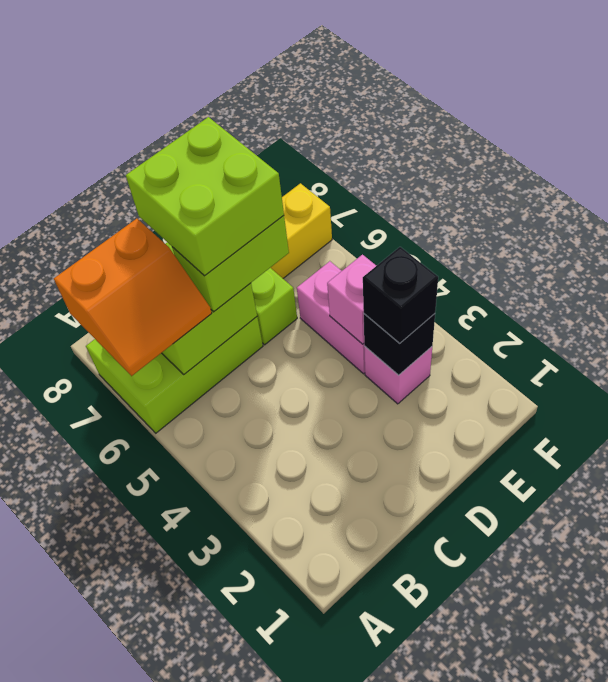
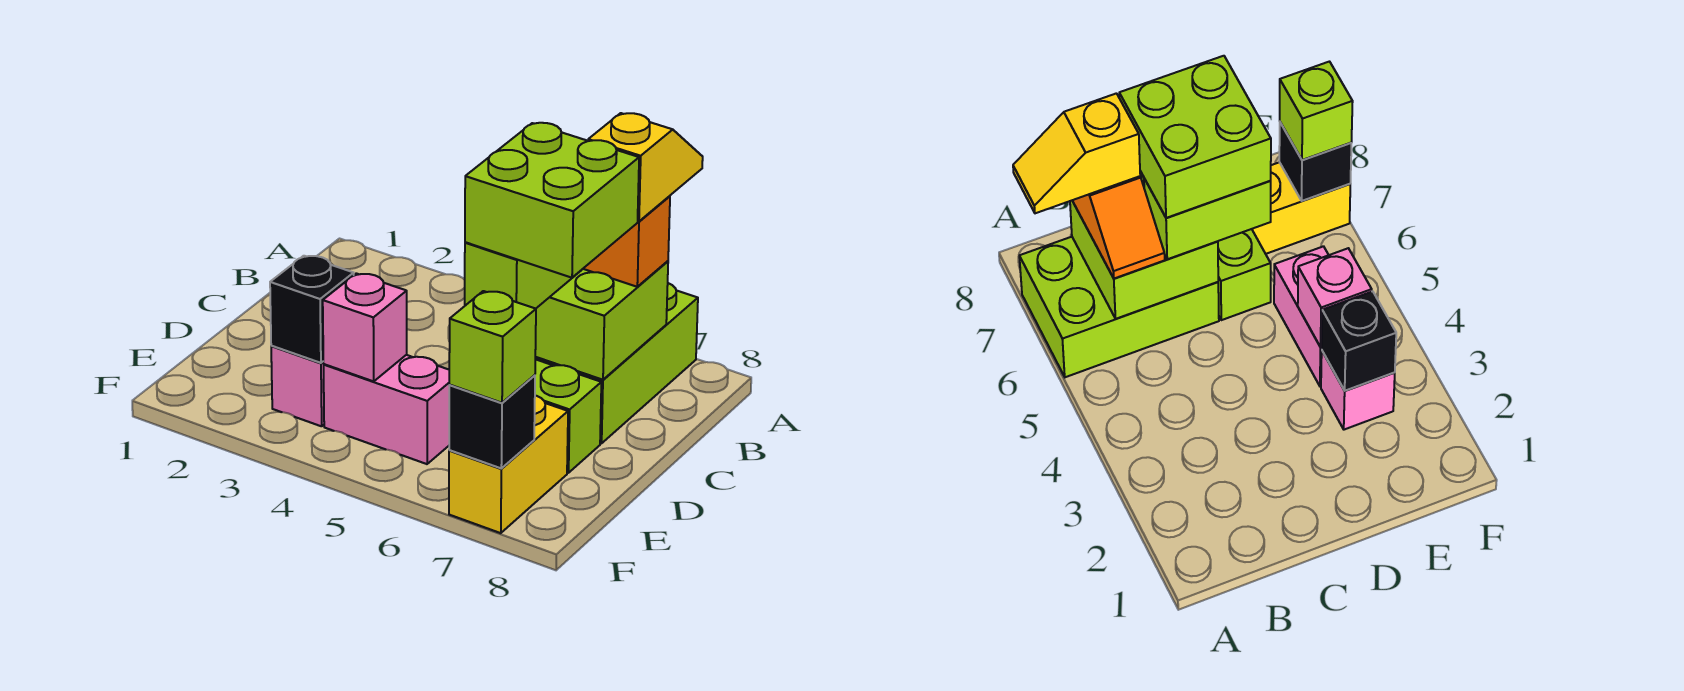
orange slope A6:B7 level 3 top 7 -> orange slope B6:B7 level 3 top 7
none -> yellow slope A7:B7 level 4 top B
black brick E3 level 3 -> black brick F7 level 2
none -> lime brick F7 level 3

